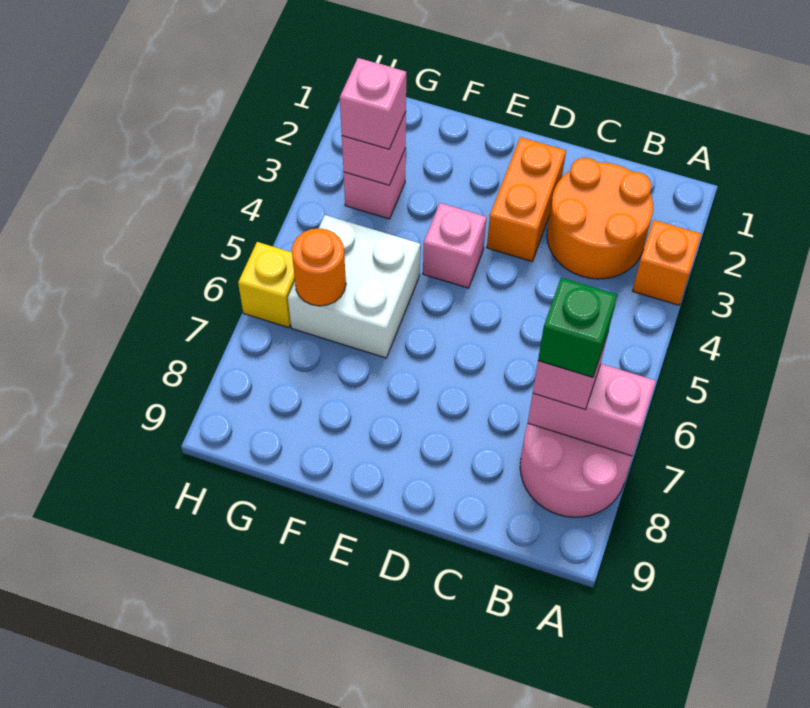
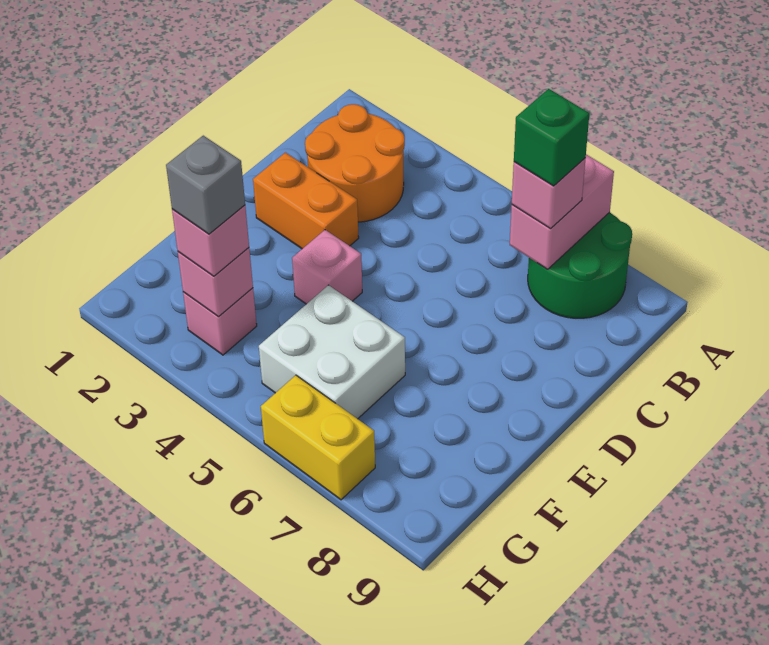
orange brick A3 level 1 -> none
pink round brick A7:B8 level 1 -> green round brick A7:B8 level 1
none -> grey brick G3 level 4
orange round brick G6 level 2 -> none
yellow brick H6 level 1 -> yellow brick H6:H7 level 1

